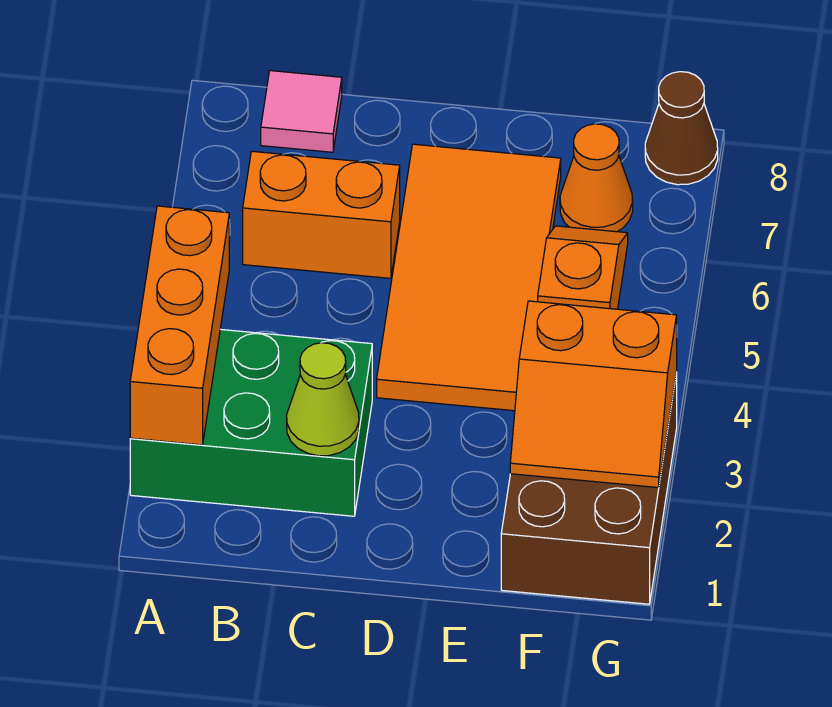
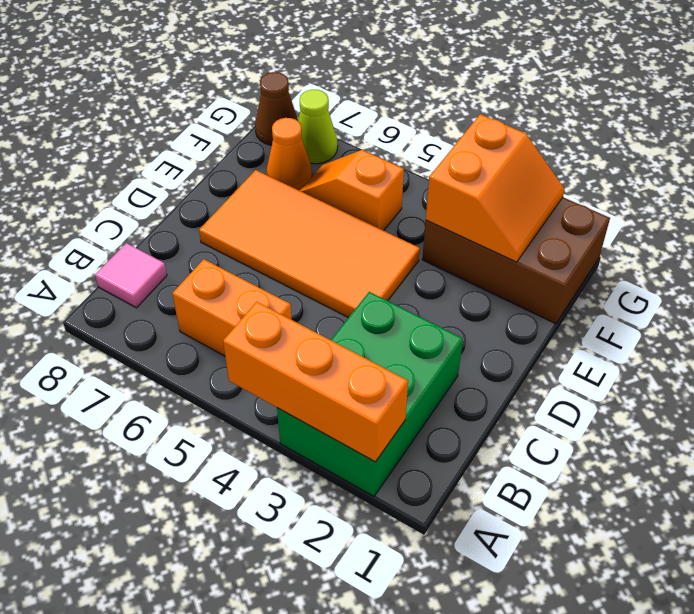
orange brick B6:C6 level 1 -> orange brick B5:B6 level 1
lime cone C2 level 2 -> lime cone G7 level 1

